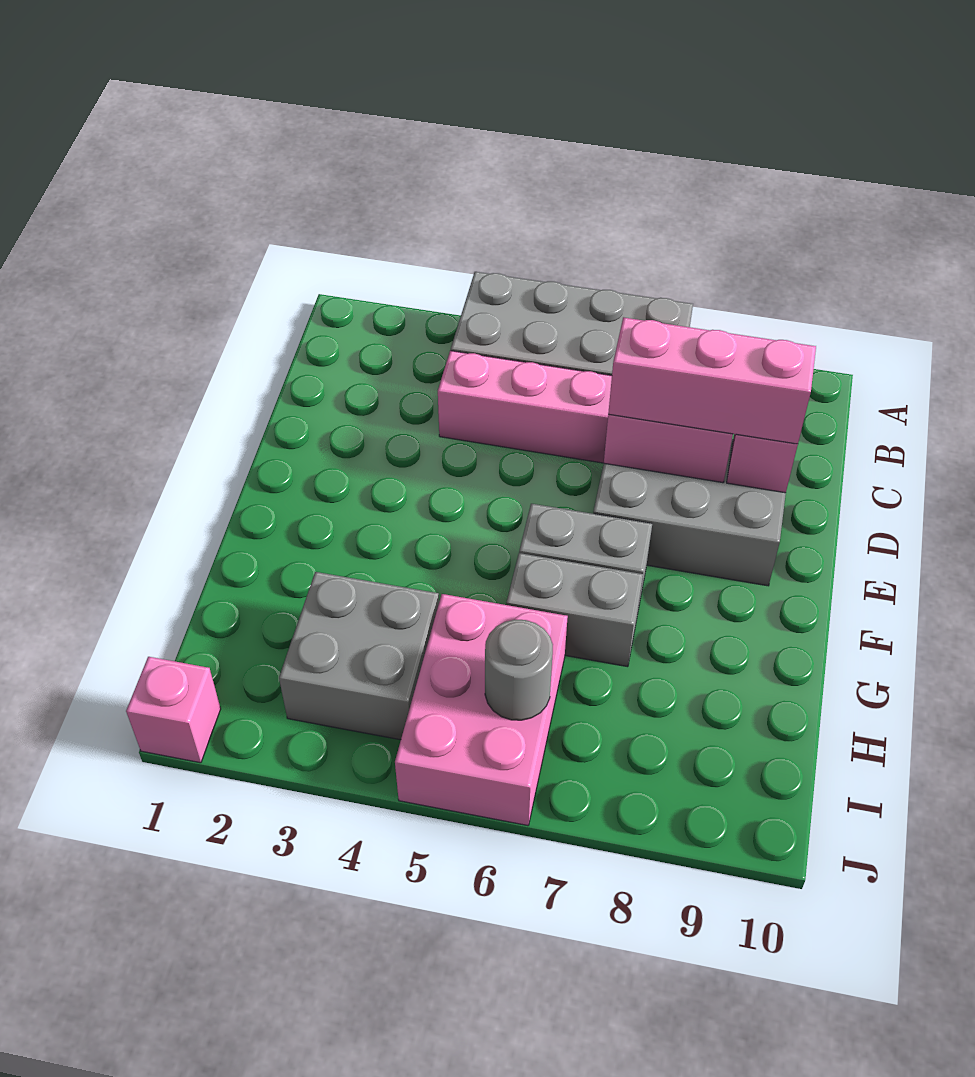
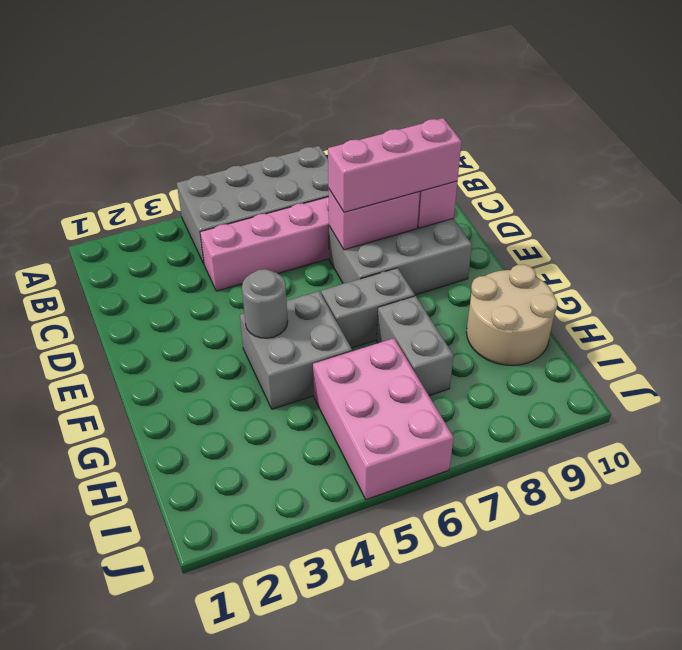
grey brick G6:G7 level 1 -> grey brick G7:H7 level 1
none -> tan round brick G9:H10 level 1
grey brick H3:I4 level 1 -> grey brick F4:G5 level 1
grey round brick I6 level 2 -> grey round brick F4 level 2
pink brick J1 level 1 -> none

